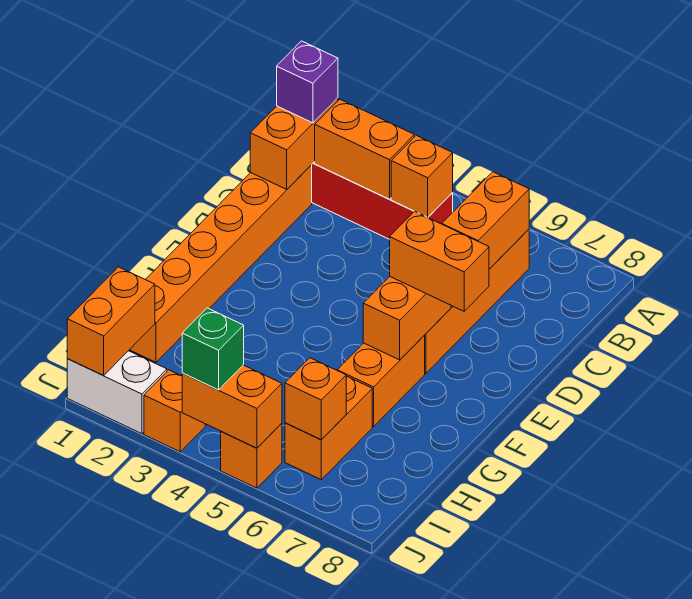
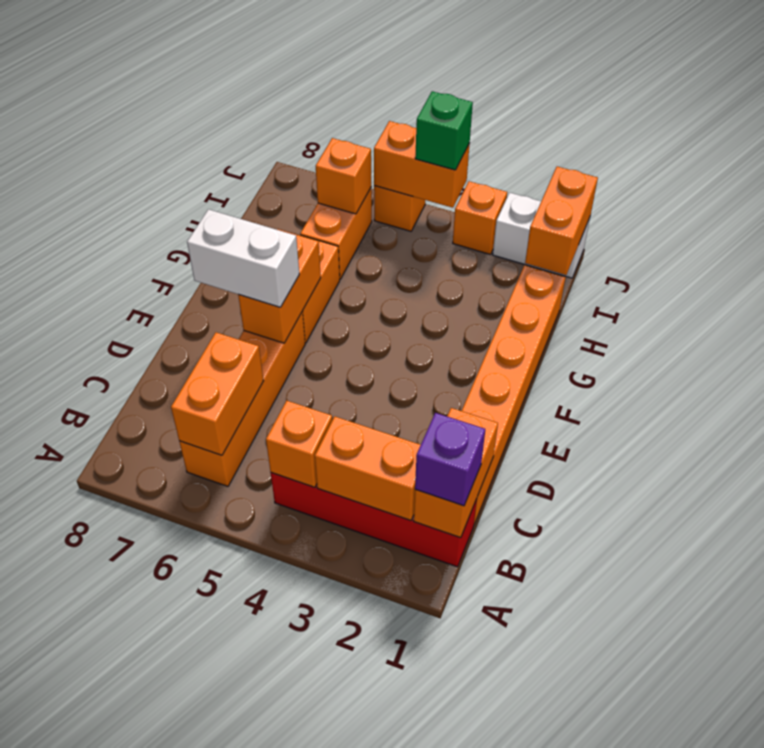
orange brick E6:E7 level 3 -> white brick E6:E7 level 3

